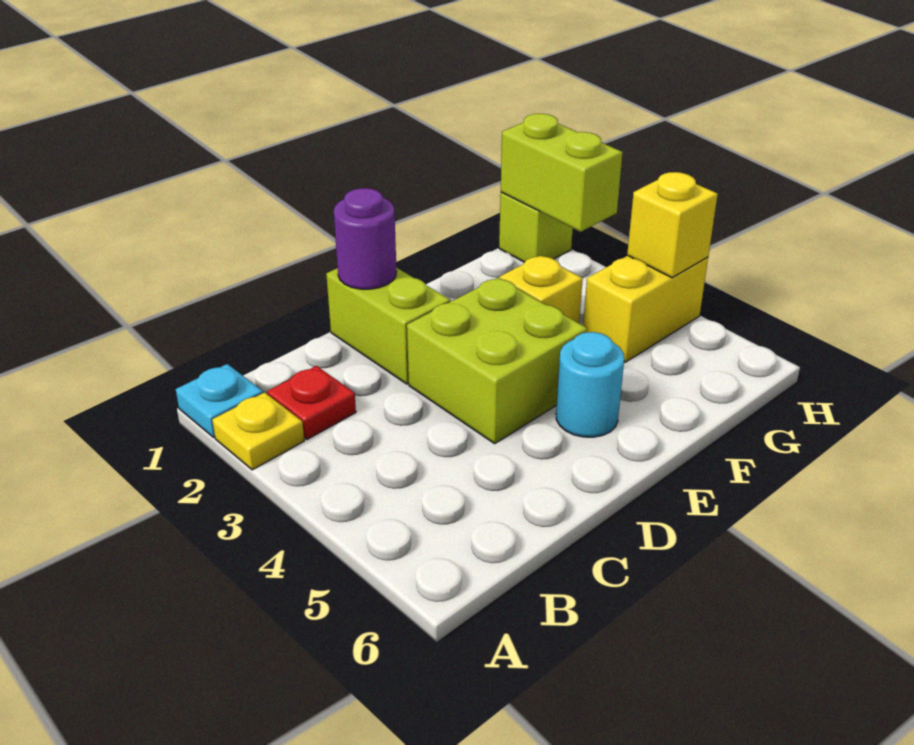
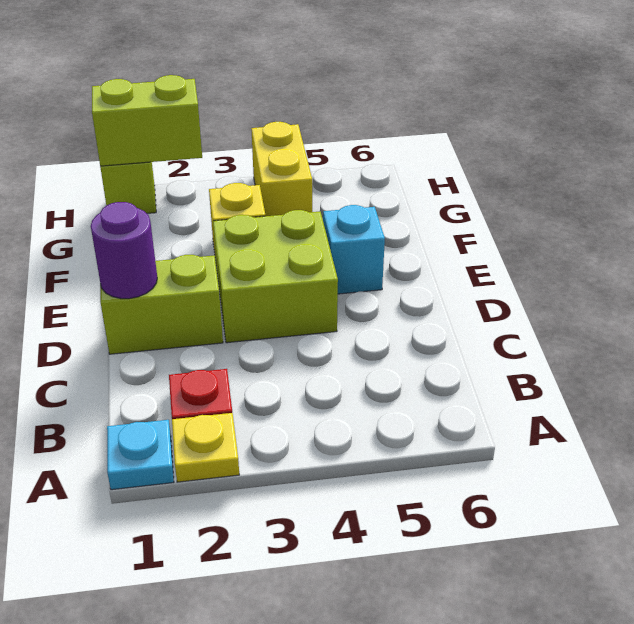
cyan round brick E5 level 1 -> cyan brick E5 level 1
yellow brick H4 level 2 -> none

